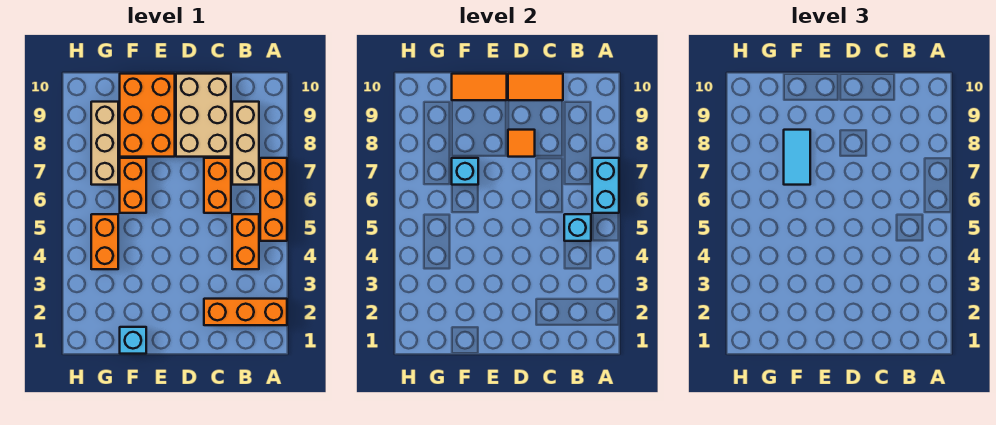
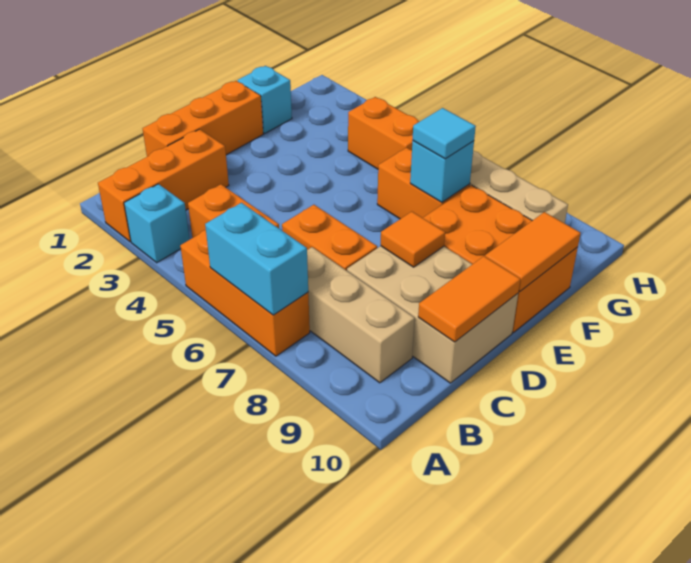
cyan brick B5 level 2 -> cyan brick A3 level 1
none -> orange brick C1:E1 level 1
cyan tile F7:F8 level 3 -> cyan tile F7 level 3

